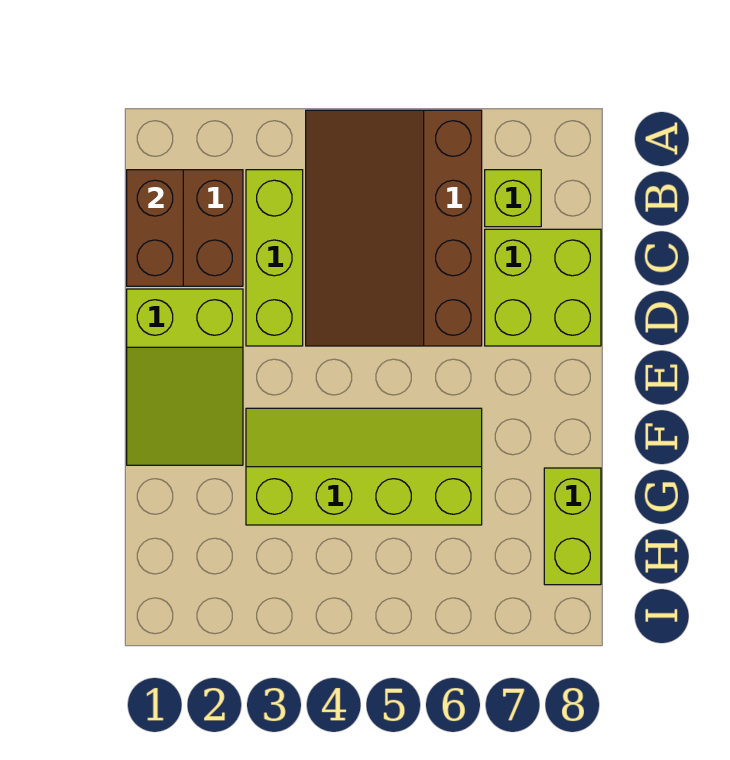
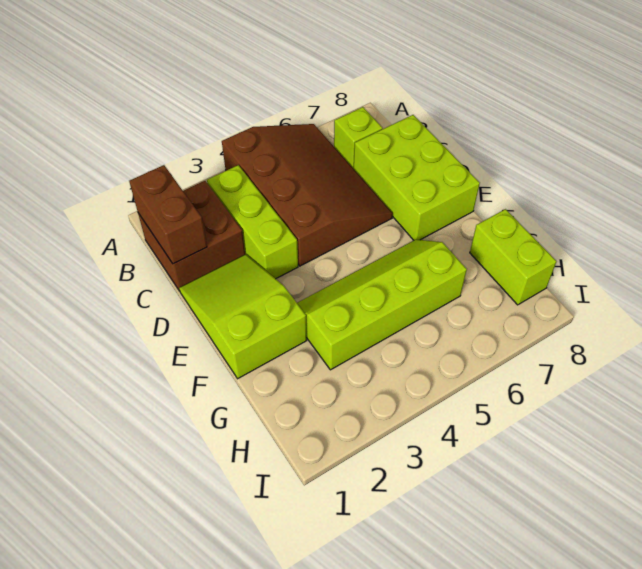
brown slope A4:D6 level 1 top 6 -> brown slope A4:D6 level 1 top 4
lime brick C7:D8 level 1 -> lime brick C7:E8 level 1
lime slope D1:F2 level 1 top D -> lime slope D1:F2 level 1 top F

